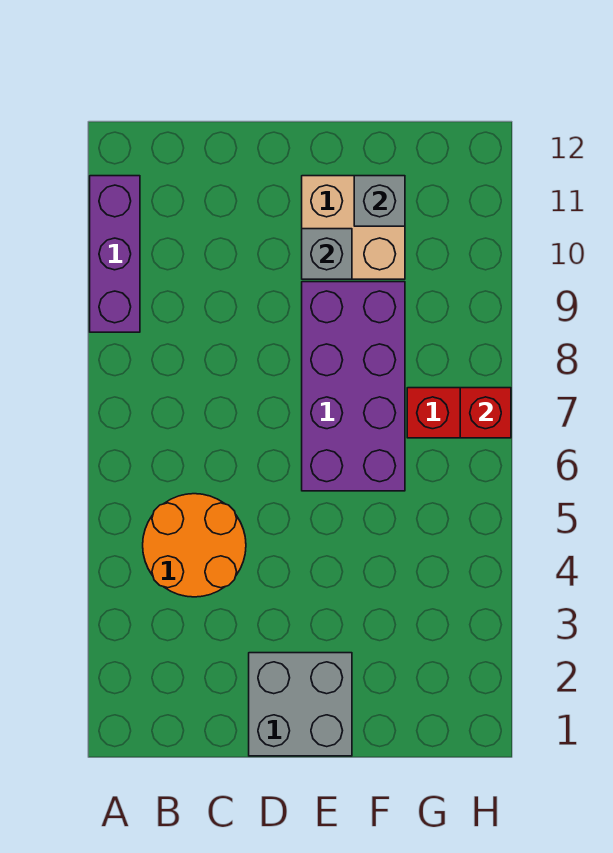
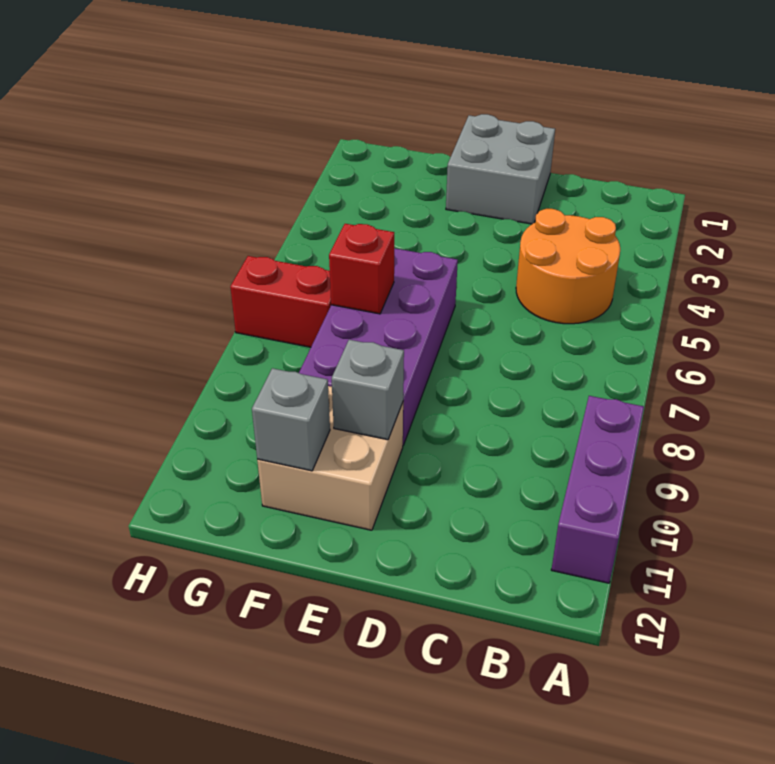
red brick H7 level 2 -> red brick F7 level 2

